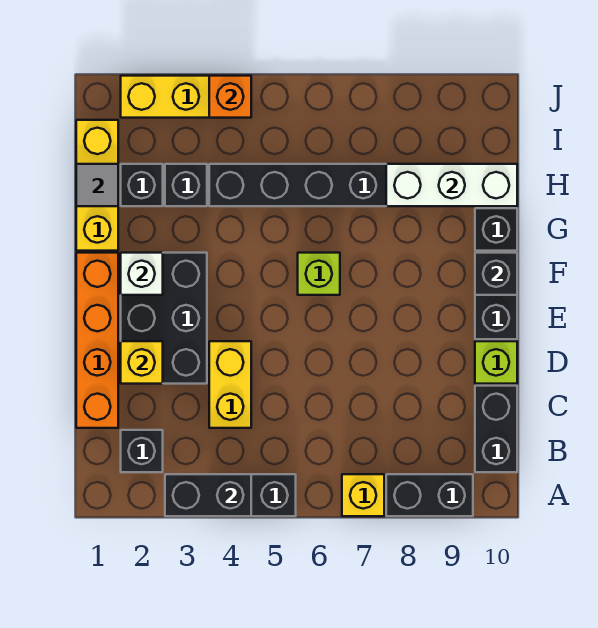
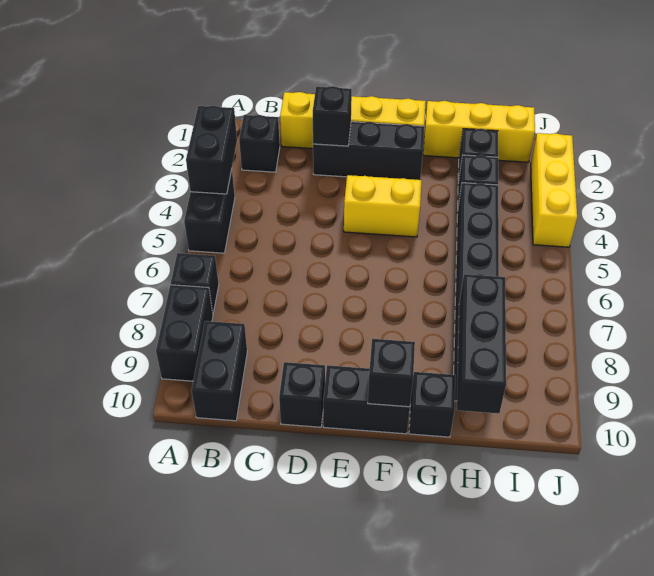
yellow brick A7 level 1 -> black brick A7 level 1
black brick B10:C10 level 1 -> black brick B9:B10 level 1
orange brick C1:F1 level 1 -> yellow brick C1:F1 level 1
yellow brick C4:D4 level 1 -> yellow brick E4:F4 level 1
black brick D2:F3 level 1 -> black brick D2:F2 level 1
yellow brick D2 level 2 -> black brick D2 level 2
lime brick D10 level 1 -> black brick D10 level 1
white brick F2 level 2 -> none
lime brick F6 level 1 -> none
grey tile H1 level 2 -> none
white brick H8:H10 level 2 -> black brick H8:H10 level 2
orange brick J4 level 2 -> none

